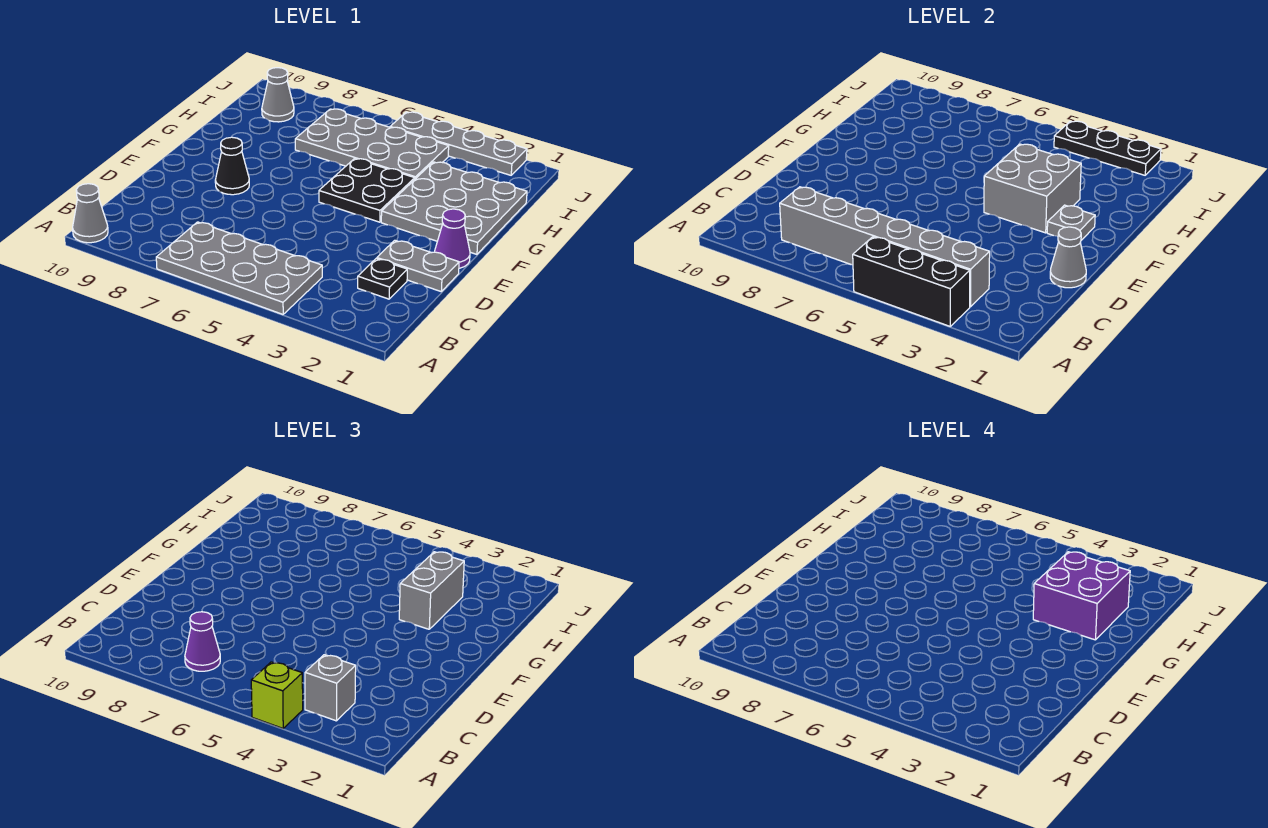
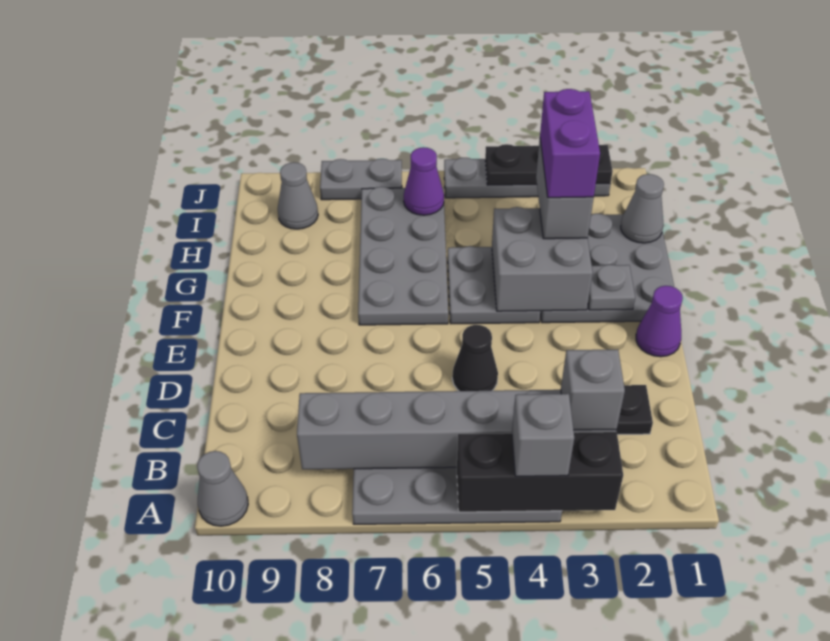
lime brick A4 level 3 -> grey brick A4 level 3
purple cone B7 level 3 -> purple cone I6 level 2
grey plate D1:D2 level 1 -> grey plate J7:J8 level 1
grey cone D1 level 2 -> grey cone H1 level 2
black cone E8 level 1 -> black cone D5 level 1
black plate F4:G5 level 1 -> grey plate F4:G5 level 1
purple brick G2:H3 level 4 -> purple brick G3:H3 level 4
grey plate H4:I7 level 1 -> grey plate F6:I7 level 1

